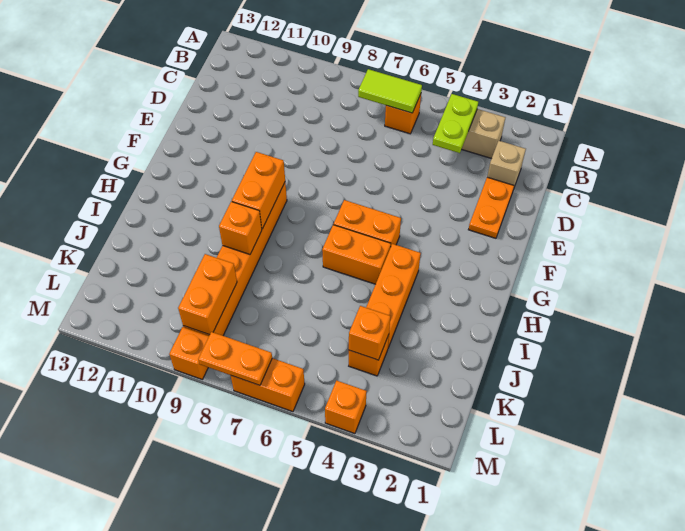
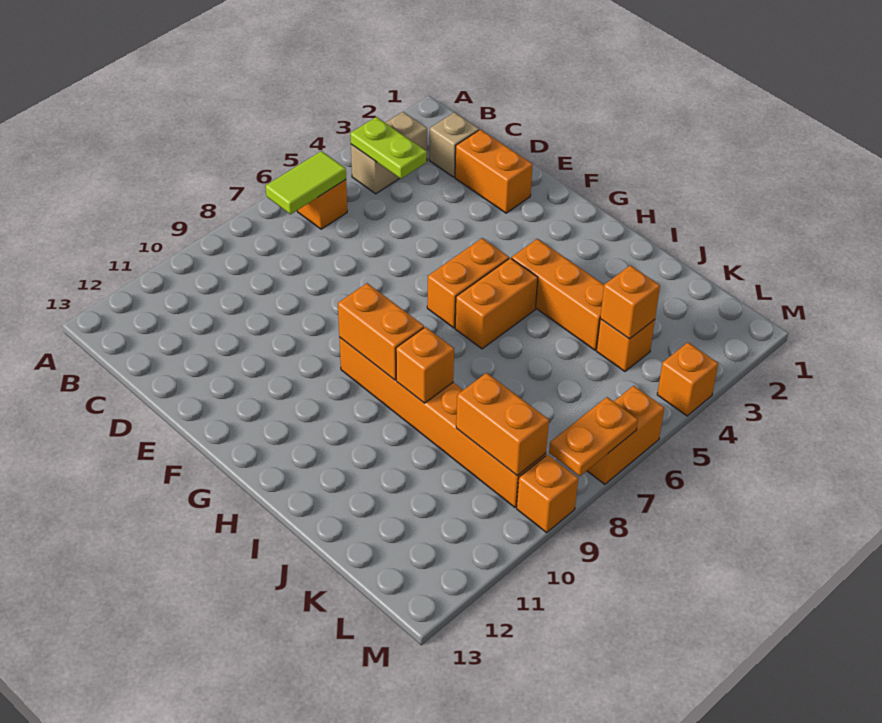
orange plate D2:E2 level 1 -> orange brick D2:E2 level 1

